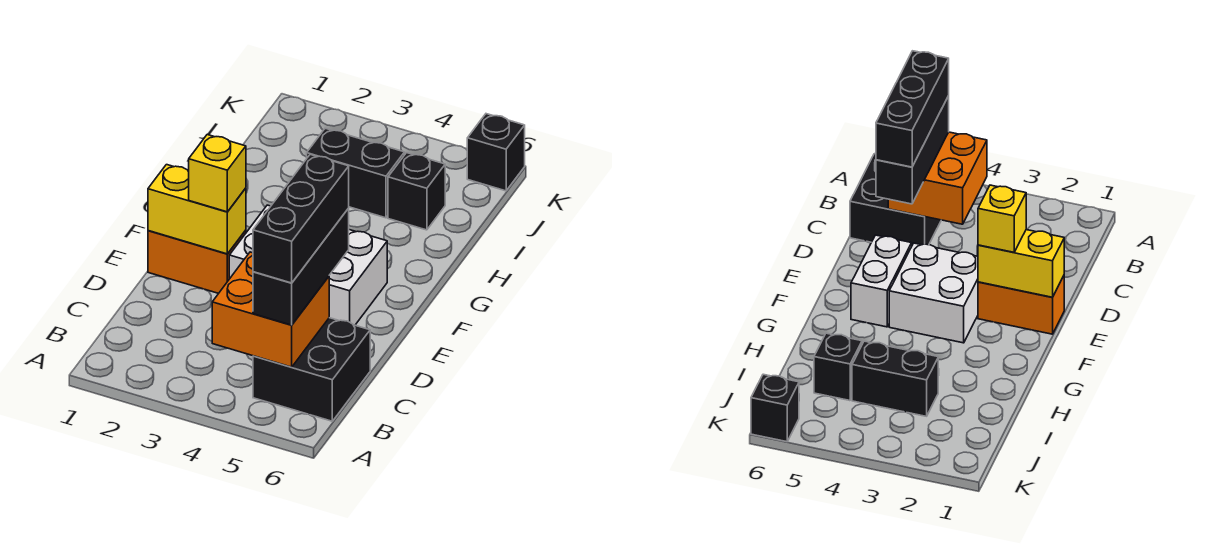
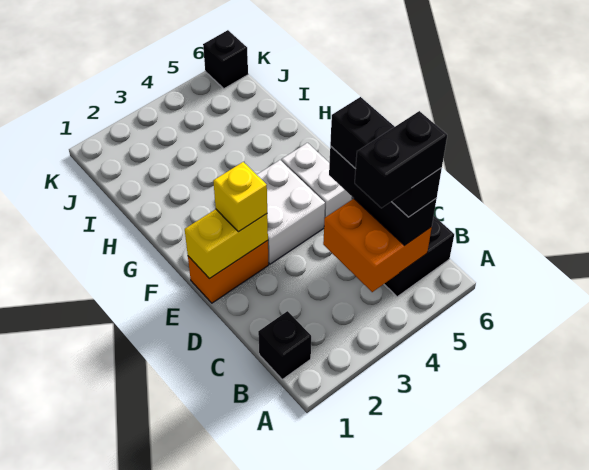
black brick I3:I4 level 1 -> black brick B4:B5 level 5
black brick I5 level 1 -> black brick B1 level 1

